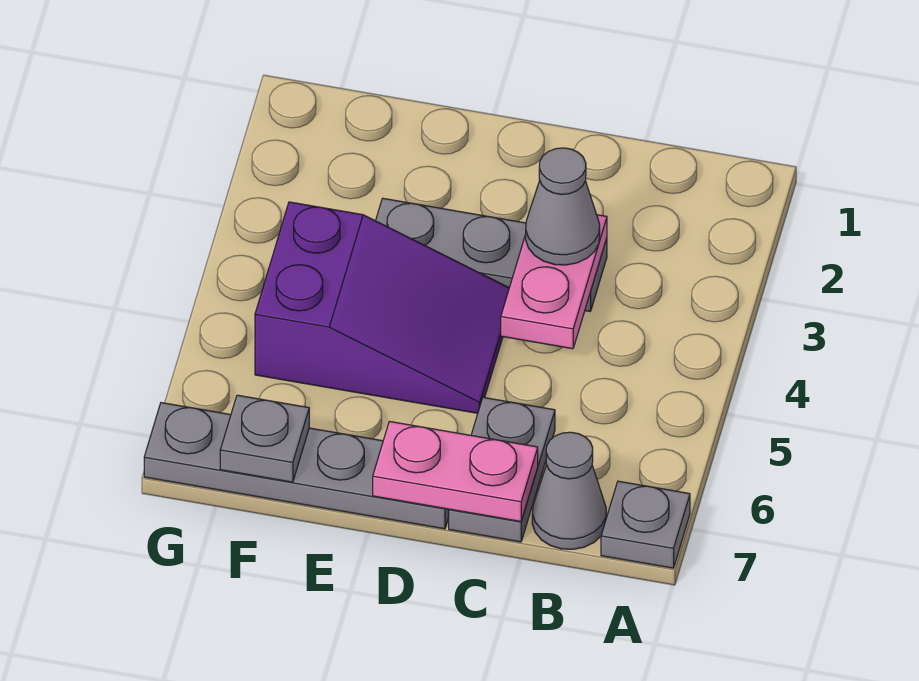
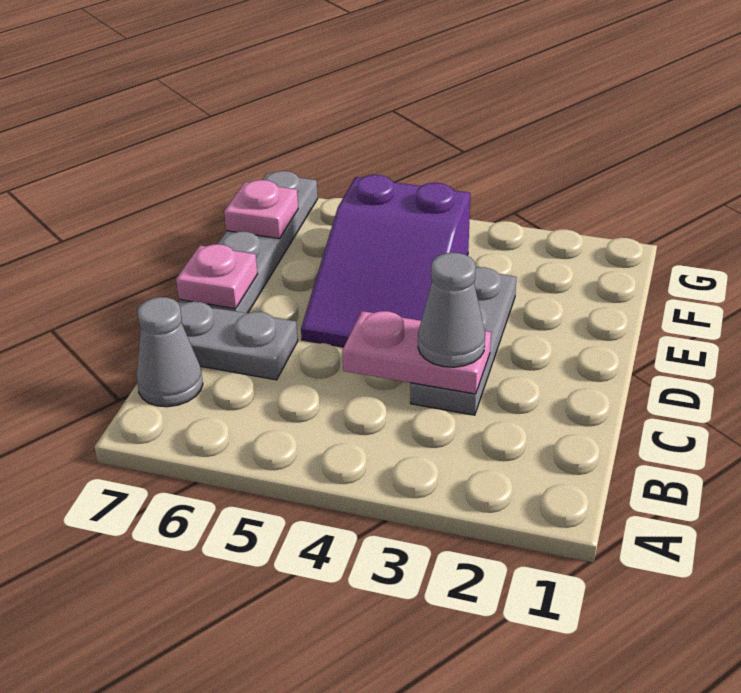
grey plate A7 level 1 -> none
pink plate C7:D7 level 2 -> pink plate D7 level 2
grey plate F7 level 2 -> pink plate F7 level 2

